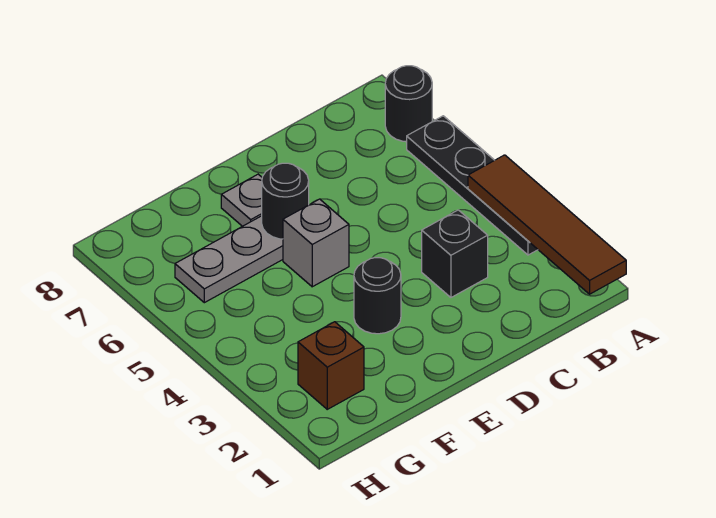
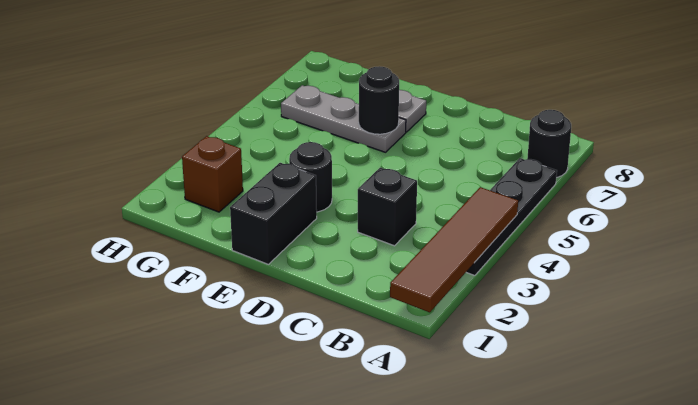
none -> black brick E1:E2 level 1
grey brick E5 level 1 -> none

